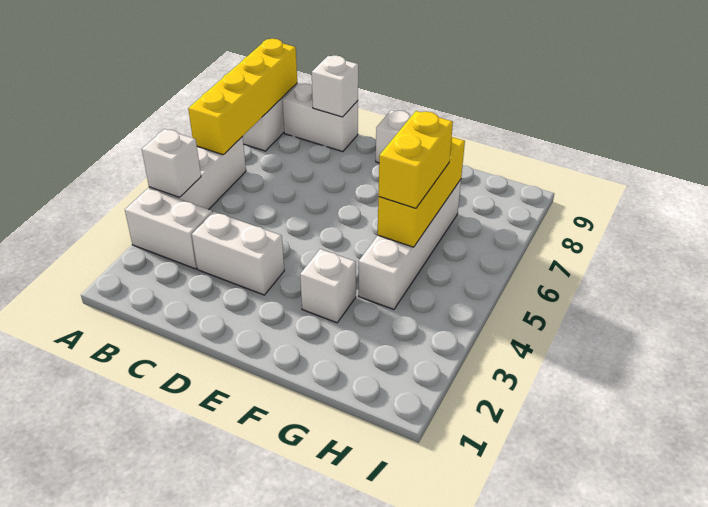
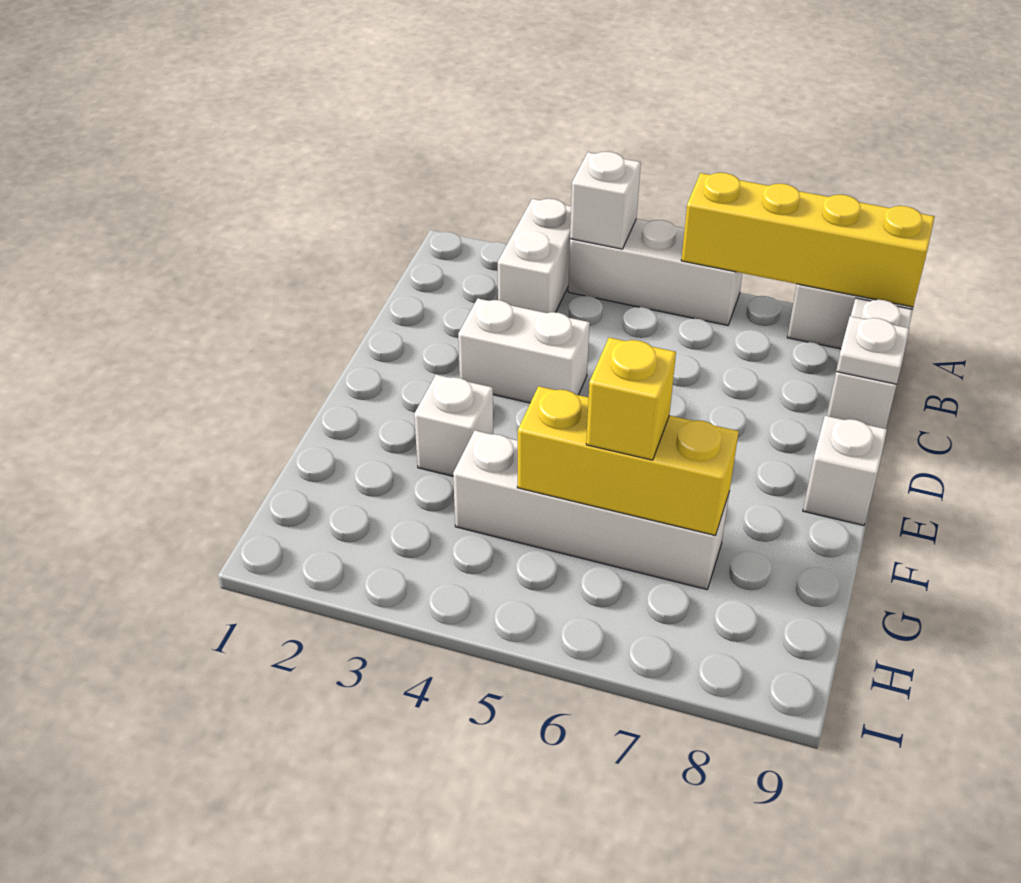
white brick C3:D3 level 1 -> white brick D3:D4 level 1
white brick C9 level 2 -> white plate C9 level 2
yellow brick G5:G6 level 3 -> yellow brick G6 level 3

